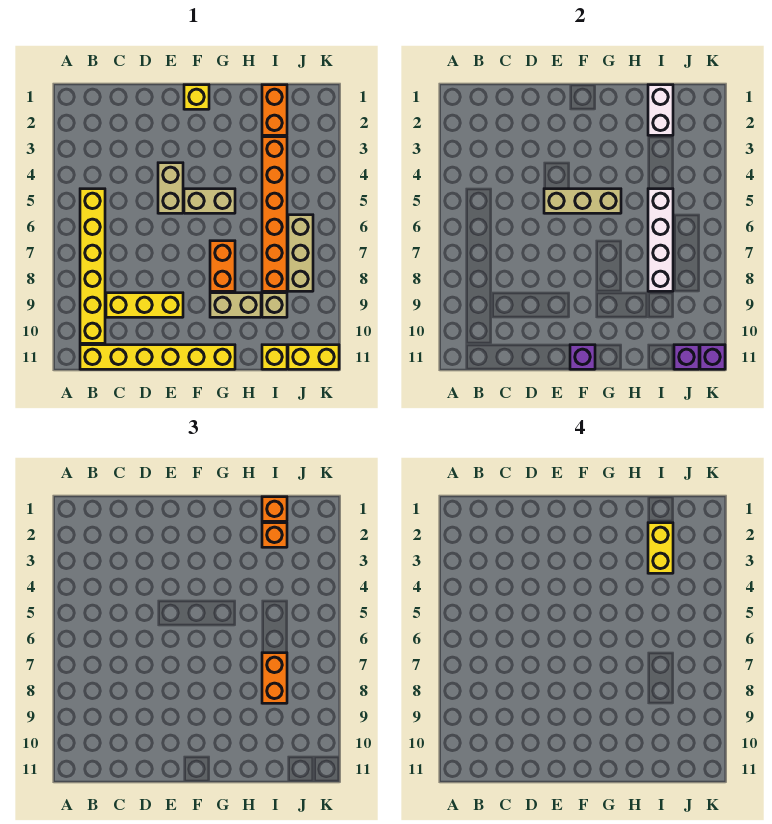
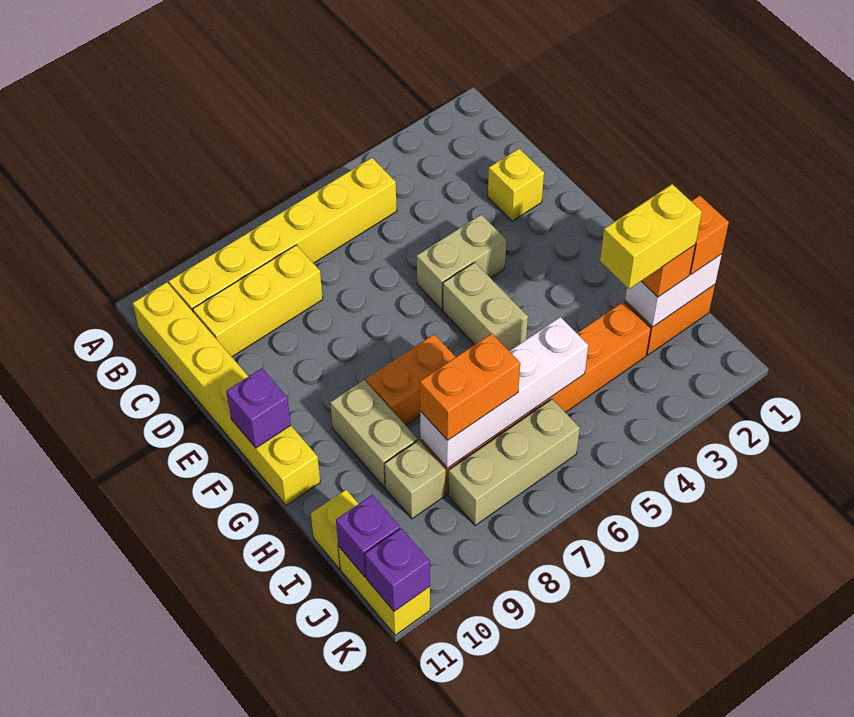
yellow brick C9:E9 level 1 -> yellow brick C8:C10 level 1
tan brick E5:G5 level 2 -> none
yellow brick F1 level 1 -> yellow brick D2 level 1

